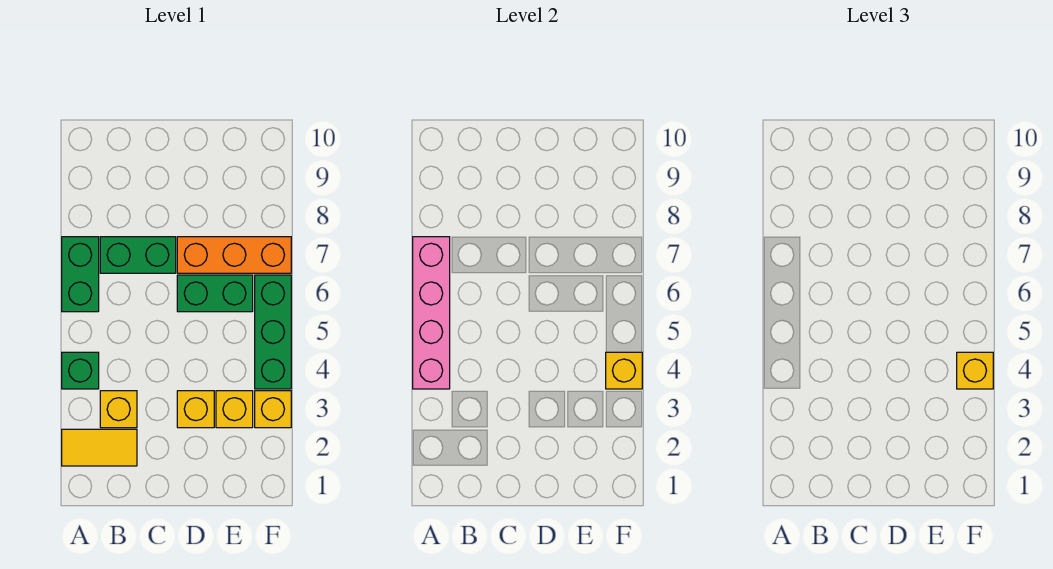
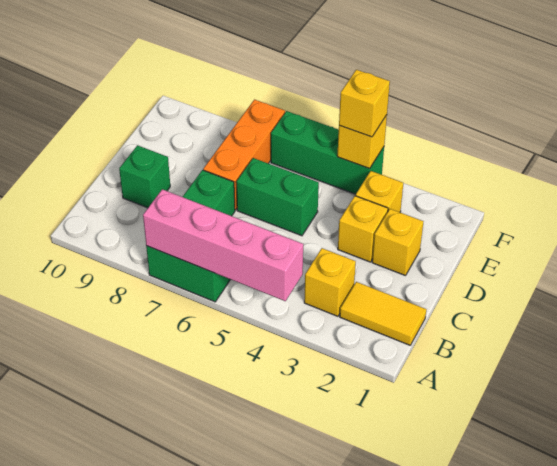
yellow tile A2:B2 level 1 -> yellow tile B1:B2 level 1
green brick A4 level 1 -> green brick C9 level 1
green brick D6:E6 level 1 -> green brick D5:D6 level 1
yellow brick F3 level 1 -> yellow brick D2 level 1

